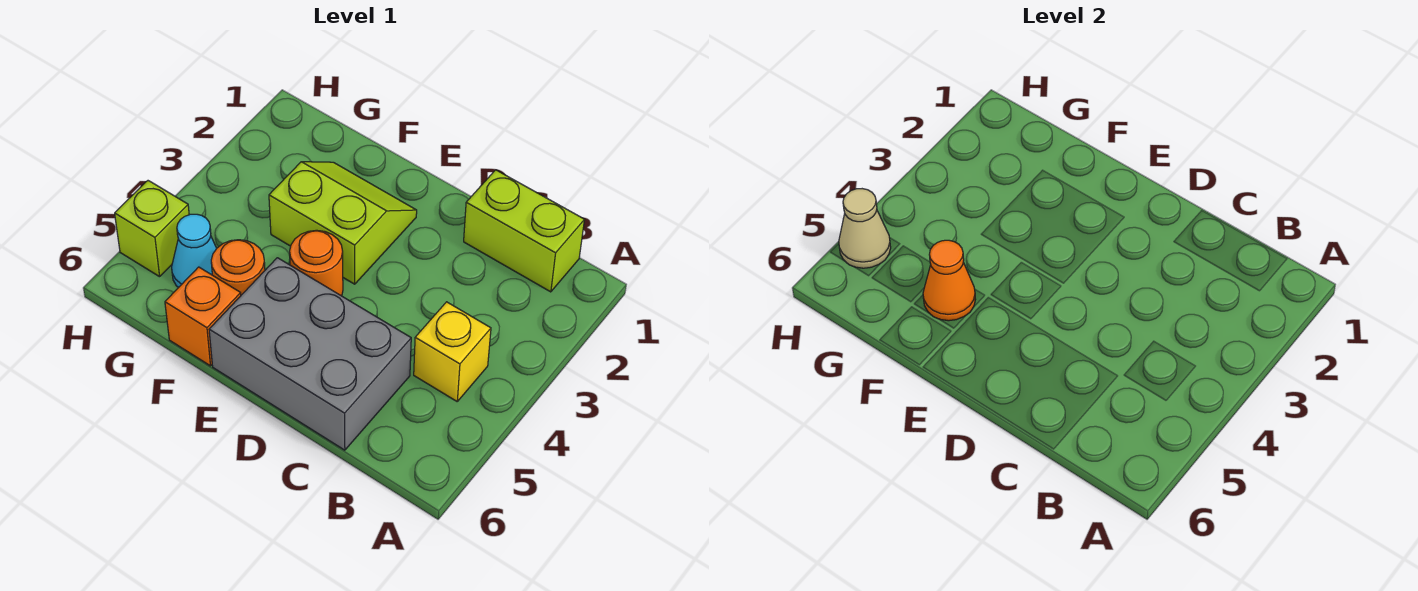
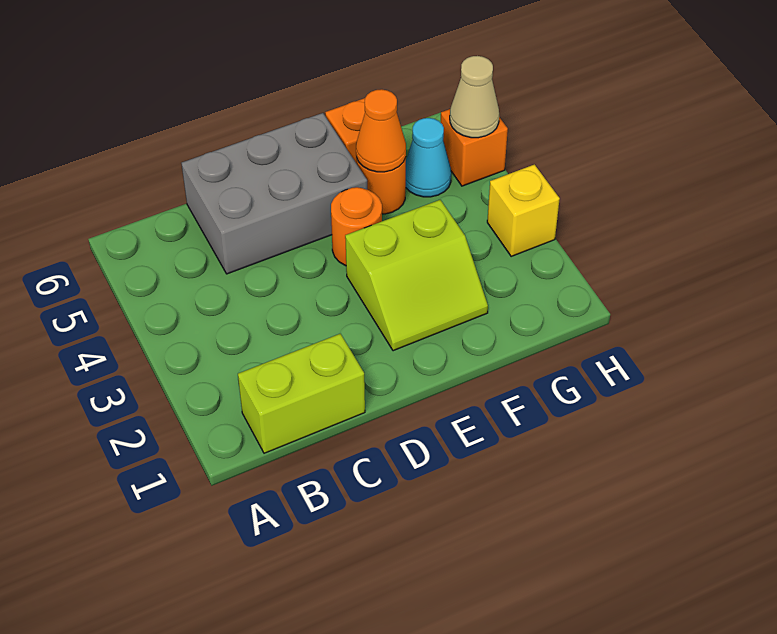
yellow brick B4 level 1 -> yellow brick H3 level 1
lime brick H5 level 1 -> orange brick H5 level 1

